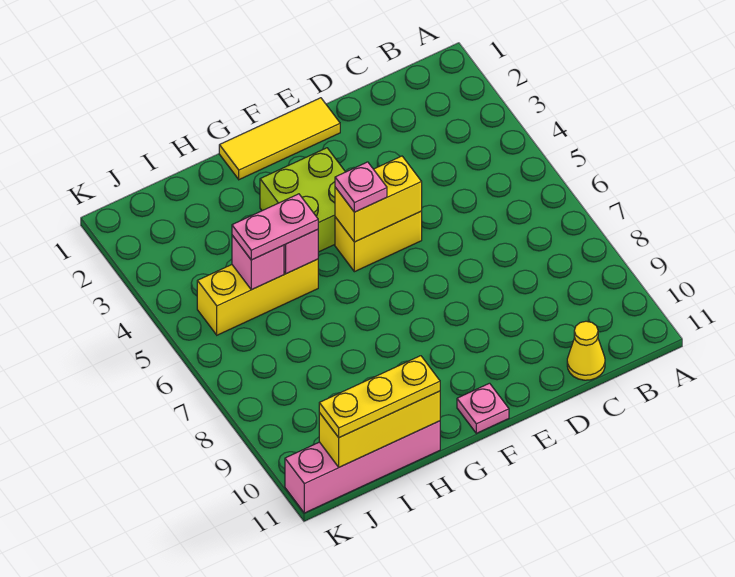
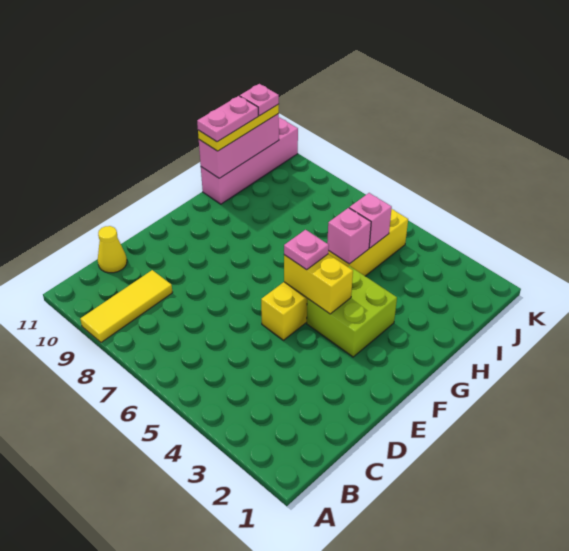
yellow tile E1:G1 level 1 -> yellow tile A9:C9 level 1
yellow brick E5:F5 level 2 -> yellow brick F4:F5 level 2
pink plate F11 level 1 -> pink plate J11 level 4
pink plate H5:I5 level 3 -> pink plate H11:I11 level 4
yellow brick H11:J11 level 2 -> pink brick H11:J11 level 2

